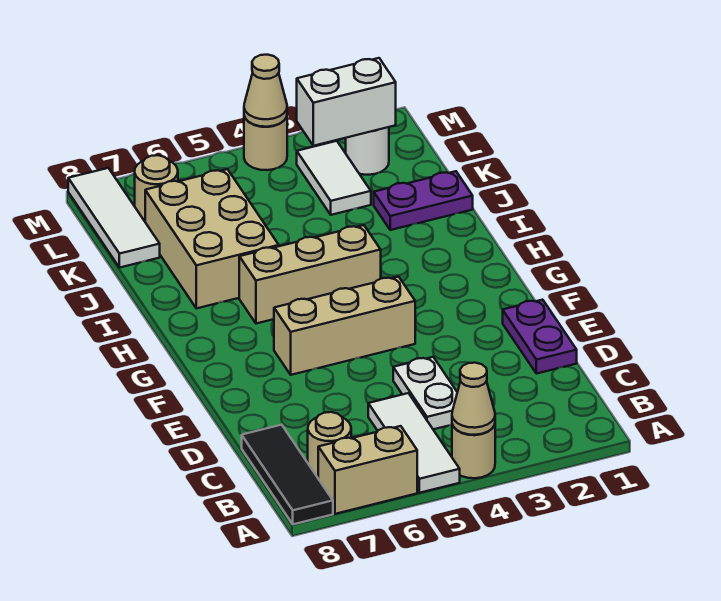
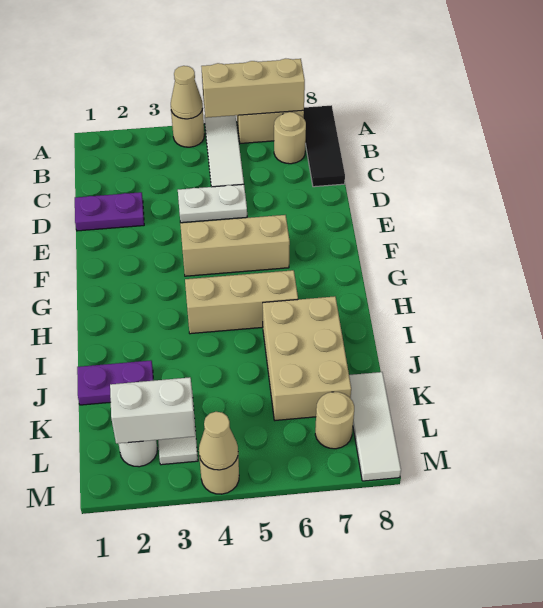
none -> tan brick A5:A7 level 2
white plate C4:D4 level 1 -> white plate D4:D5 level 1
purple plate D1:E1 level 1 -> purple plate D1:D2 level 1

